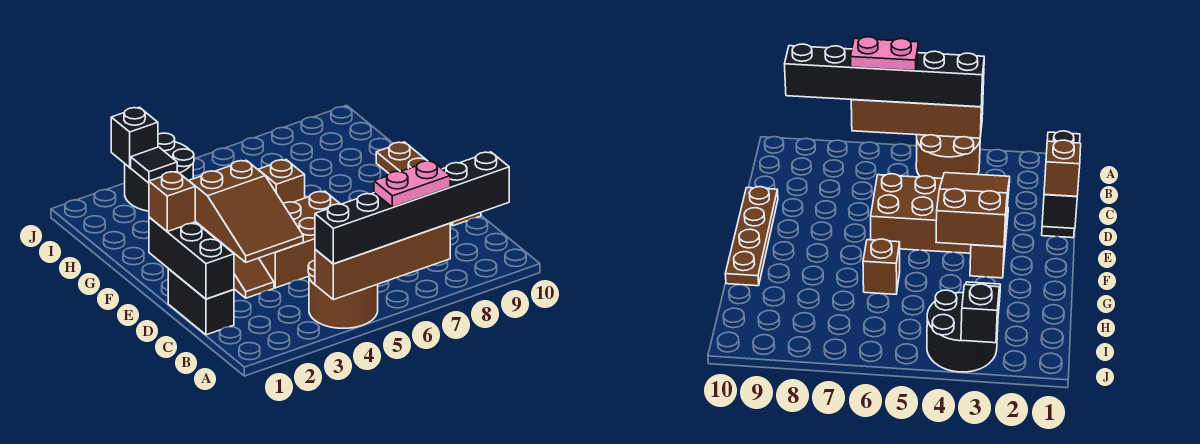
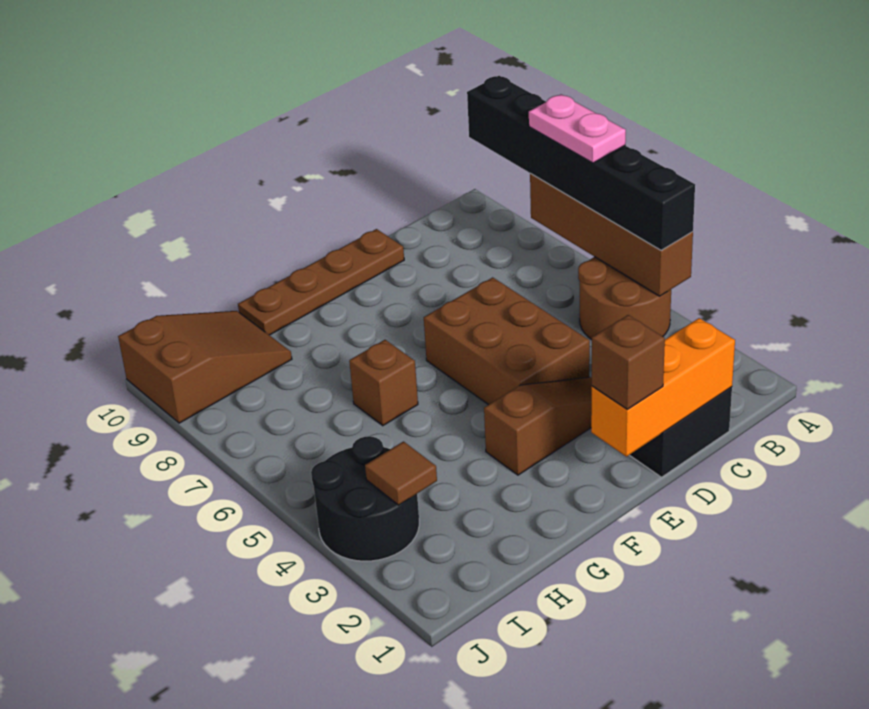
black brick C1:E1 level 2 -> orange brick C1:E1 level 2
brown slope D3:F4 level 2 top F -> brown slope H9:J10 level 1 top J
black tile I3 level 2 -> brown tile I3 level 2
black brick J3 level 2 -> none

